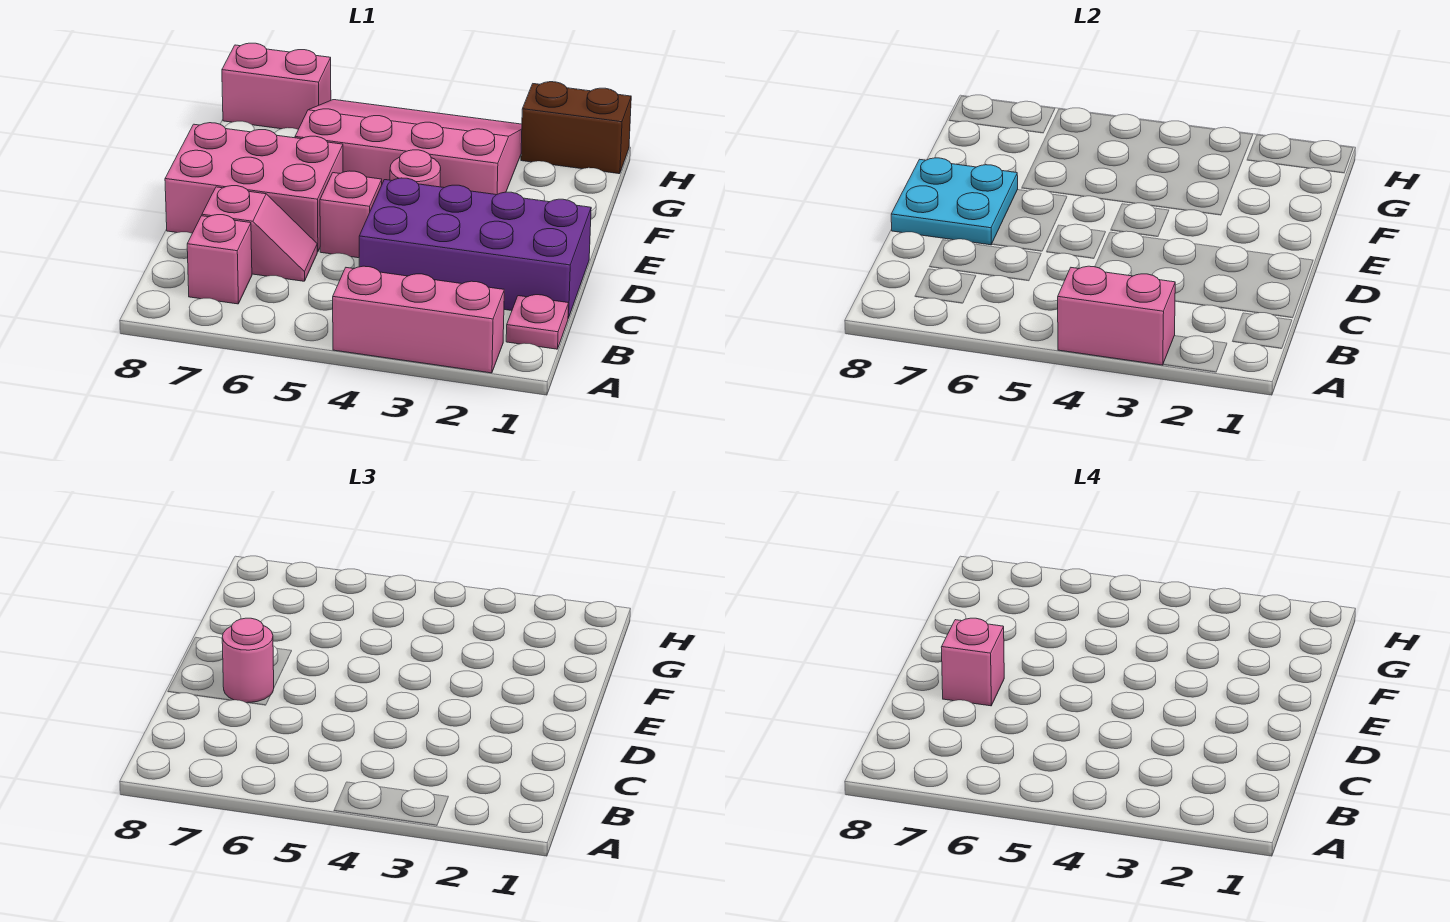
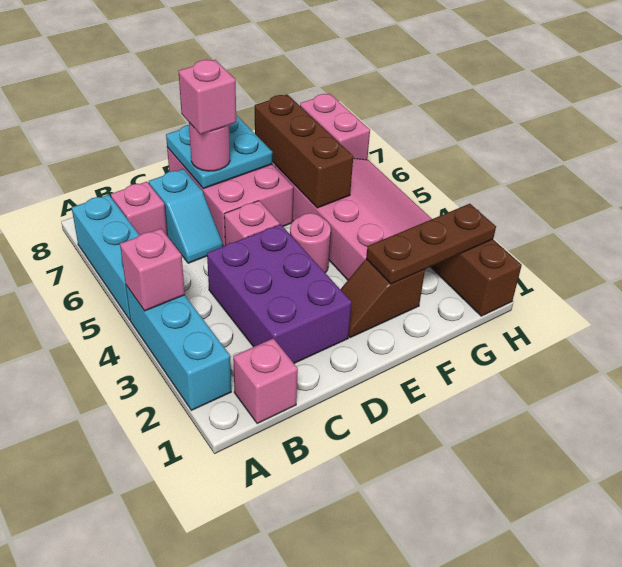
pink brick A2:A4 level 1 -> cyan brick A2:A4 level 1
pink brick A3:A4 level 2 -> pink brick A4 level 2
none -> cyan brick A5:A7 level 1
pink plate B1 level 1 -> pink brick B1 level 1
purple brick C1:D4 level 1 -> purple brick C2:D4 level 1
pink slope C6:C7 level 1 top 7 -> cyan slope C6:C7 level 1 top 7
none -> brown slope E2:F2 level 1 top F
none -> brown plate F2:H2 level 2
none -> brown brick F5:F7 level 2

